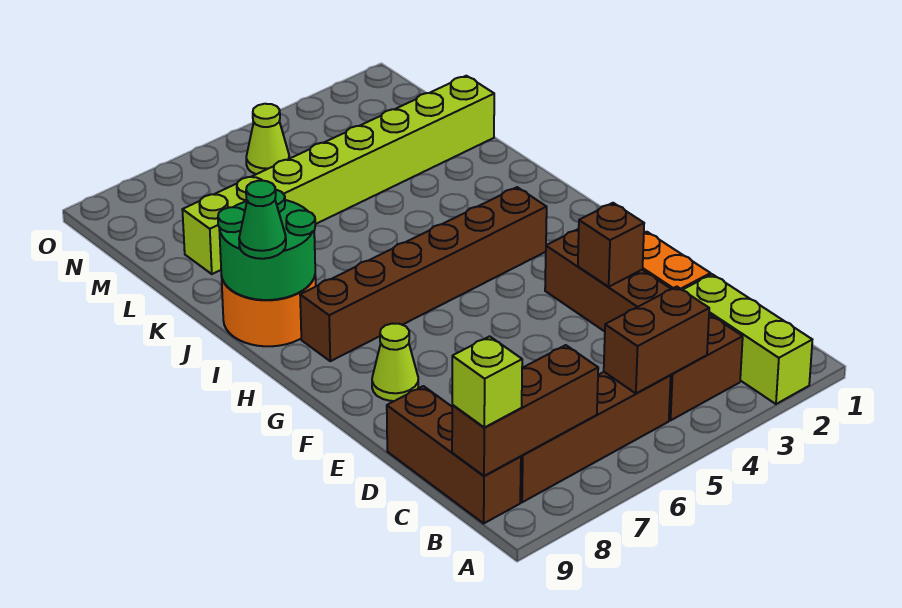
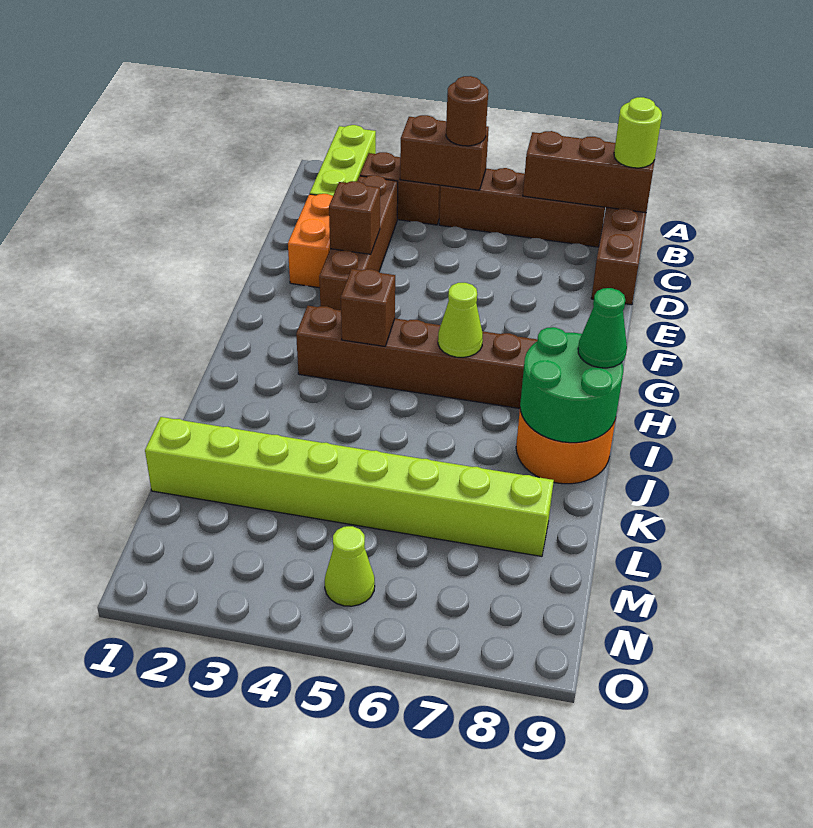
none -> brown round brick B5 level 3
lime brick B9 level 3 -> lime round brick B9 level 3
lime cone F8 level 1 -> lime cone H6 level 2
none -> brown brick H4 level 2

